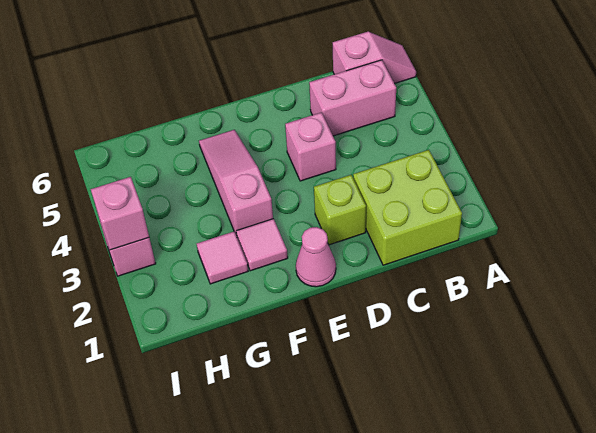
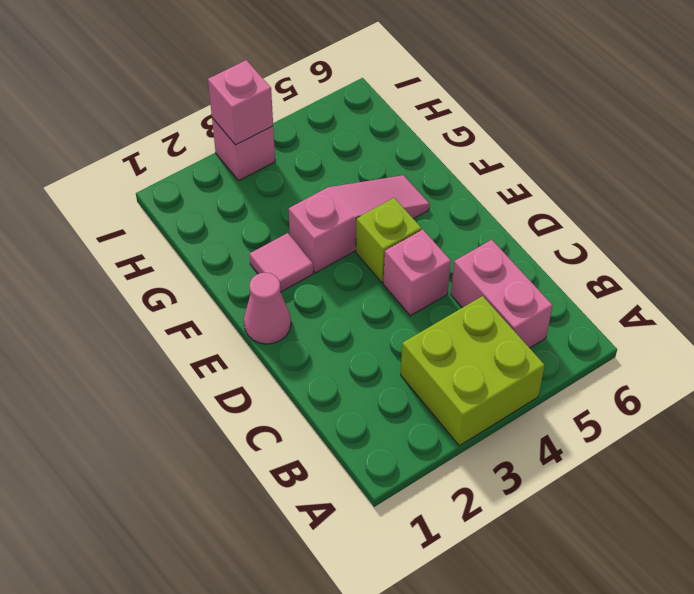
pink slope A6:B6 level 1 top B -> none
lime brick B1:C2 level 1 -> lime brick A3:B4 level 1
lime brick D2 level 1 -> lime brick E4 level 1
pink tile G2 level 1 -> none

